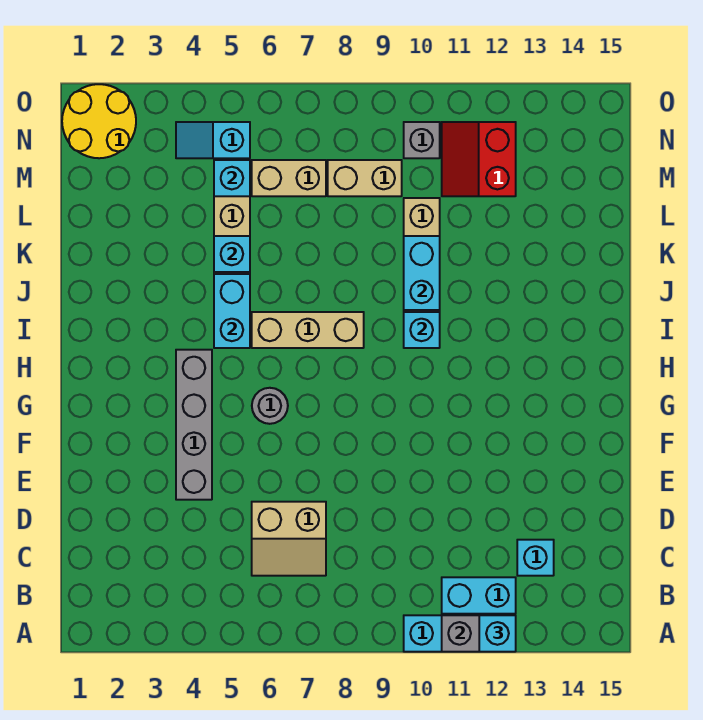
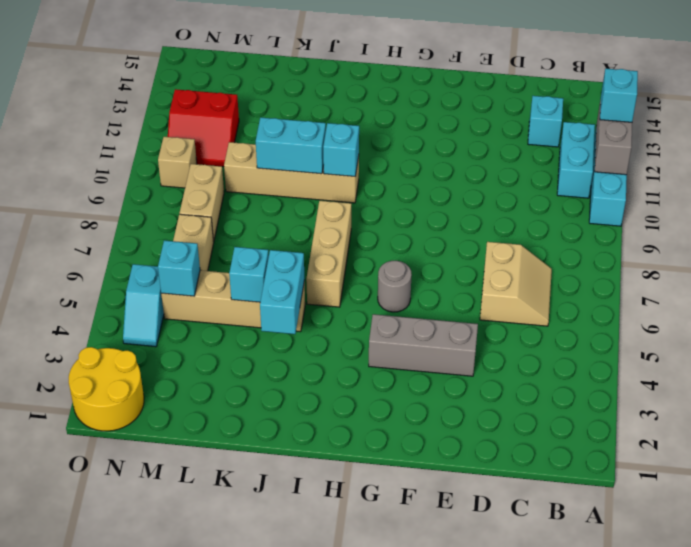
grey brick E4:H4 level 1 -> grey brick E4:G4 level 1
cyan brick I5:J5 level 2 -> cyan brick J4:J5 level 2
grey brick N10 level 1 -> tan brick N10 level 1

